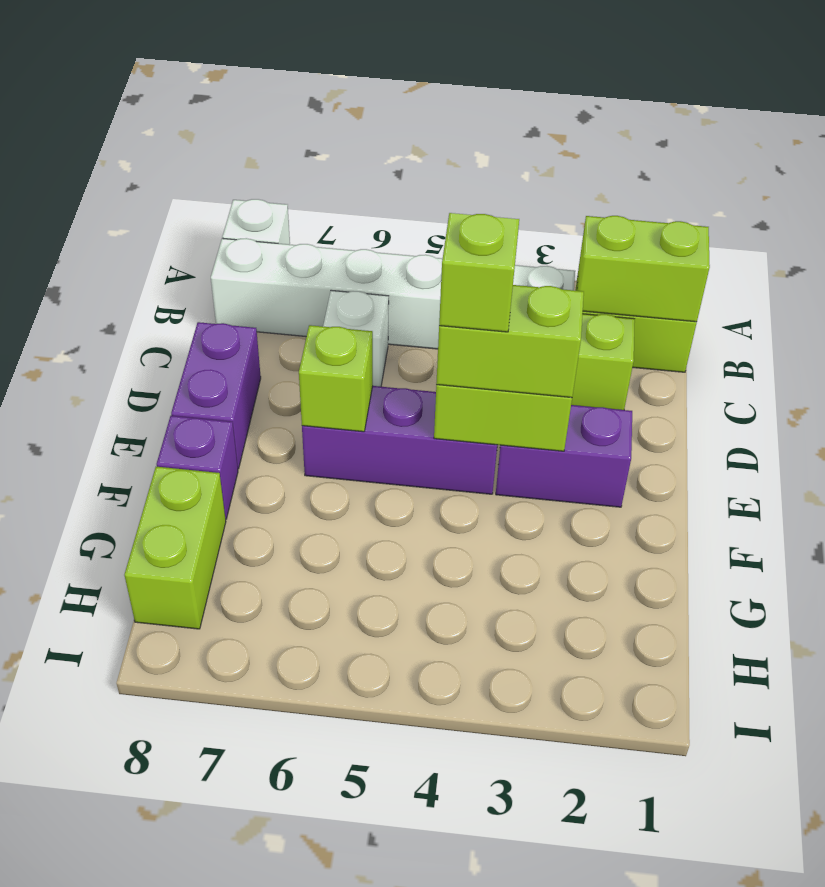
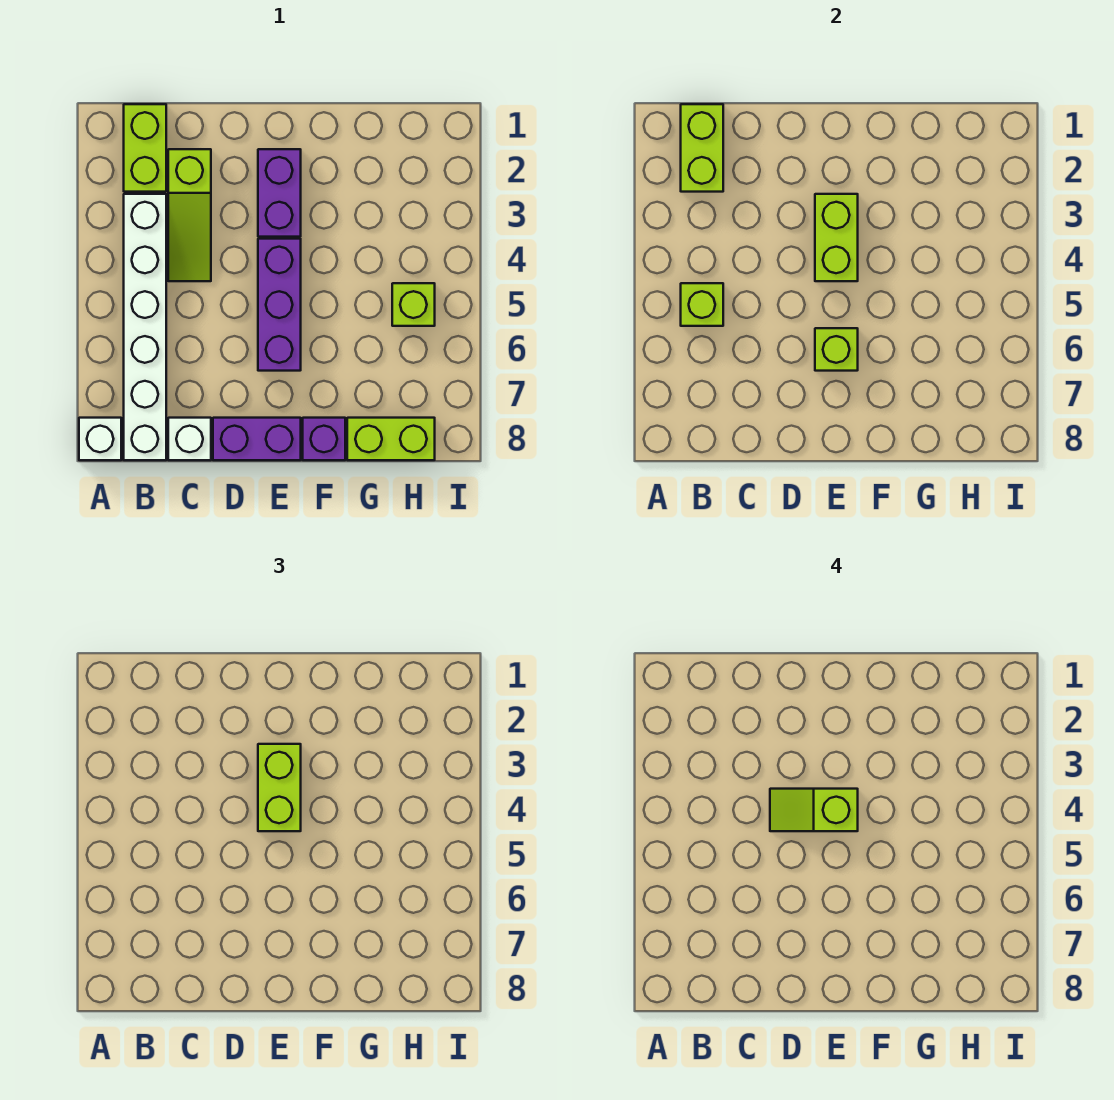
none -> lime brick B5 level 2
white brick C6 level 1 -> white brick C8 level 1
none -> lime brick H5 level 1

